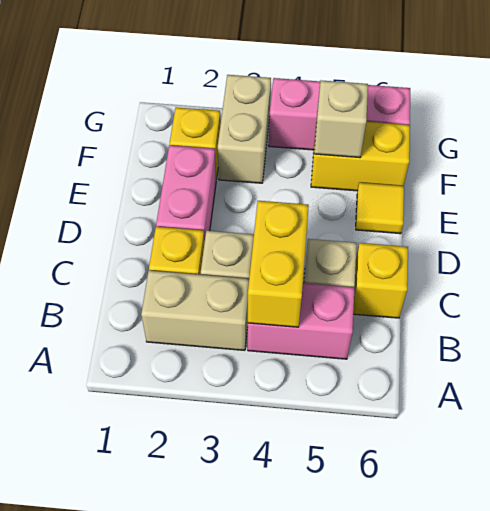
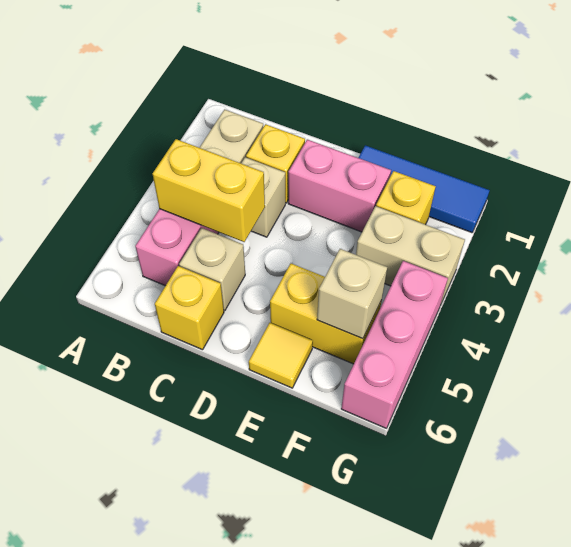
none -> blue tile E1:G1 level 1
yellow brick F5:F6 level 1 -> yellow brick E5:F5 level 1

